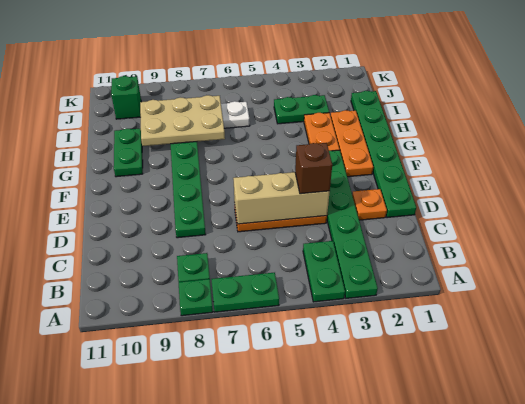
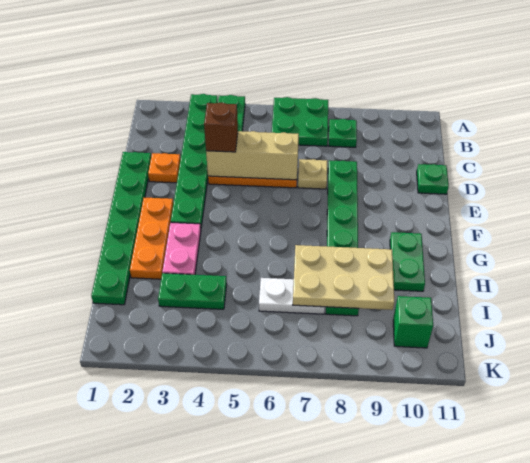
green plate A6:A7 level 1 -> green plate A6:B7 level 1
green plate A8 level 1 -> green plate D11 level 1
none -> tan plate D7 level 1
orange plate G3:H3 level 1 -> pink plate G3:H3 level 1

